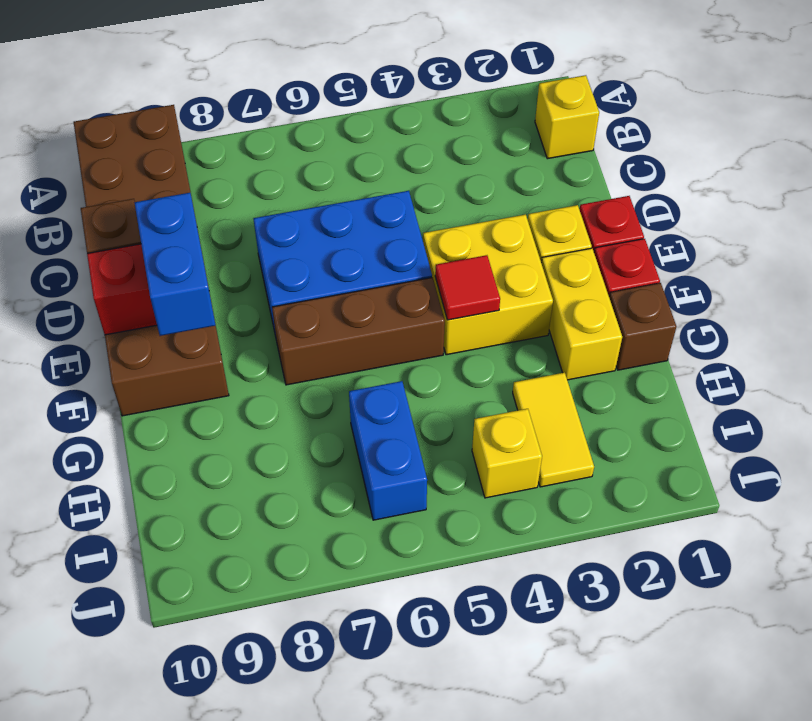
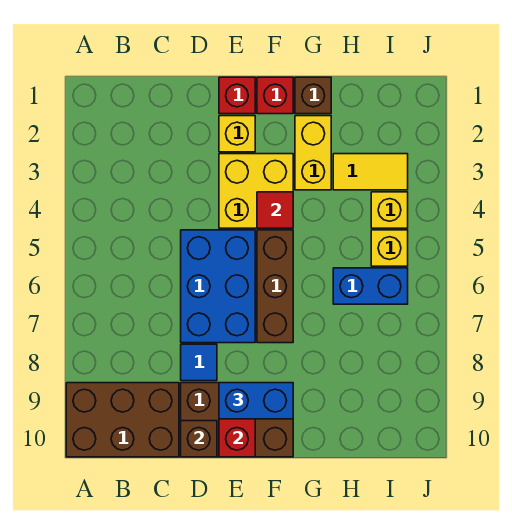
yellow brick B1 level 1 -> yellow brick I5 level 1
none -> blue tile D8 level 1
yellow brick F2:G2 level 1 -> yellow brick G2:G3 level 1

